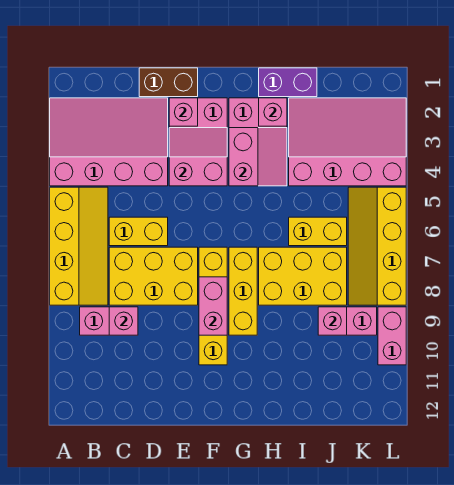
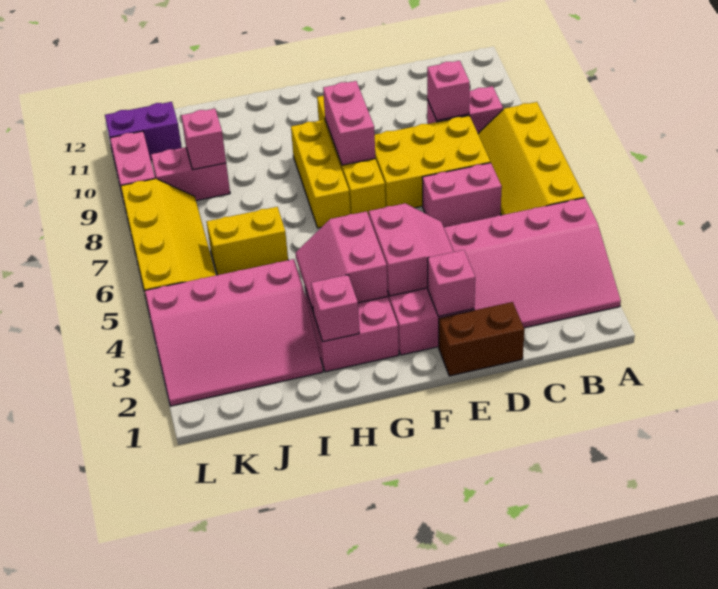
yellow brick C6:D6 level 1 -> pink brick C6:D6 level 1
pink slope E3:F4 level 2 top 4 -> pink slope E3:F4 level 2 top F
purple brick H1:I1 level 1 -> purple brick K11:L11 level 1
yellow brick H7:J8 level 1 -> none

